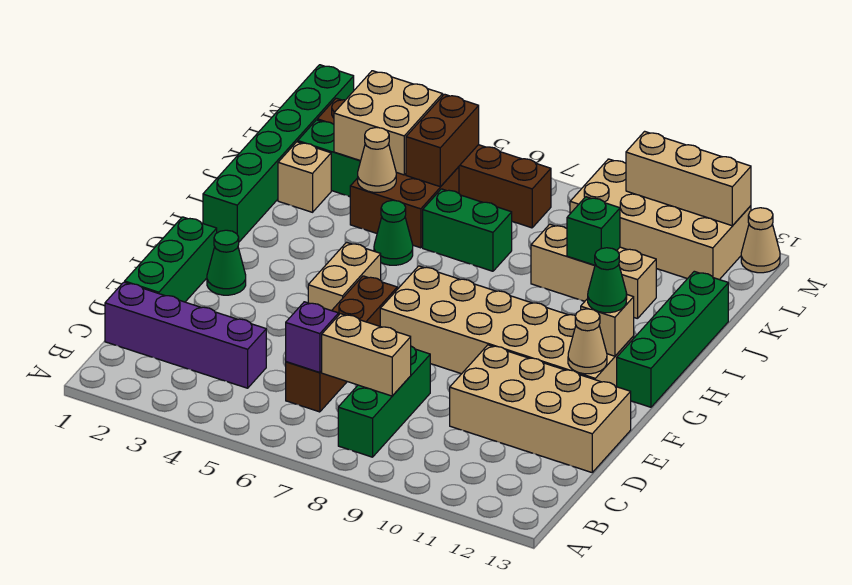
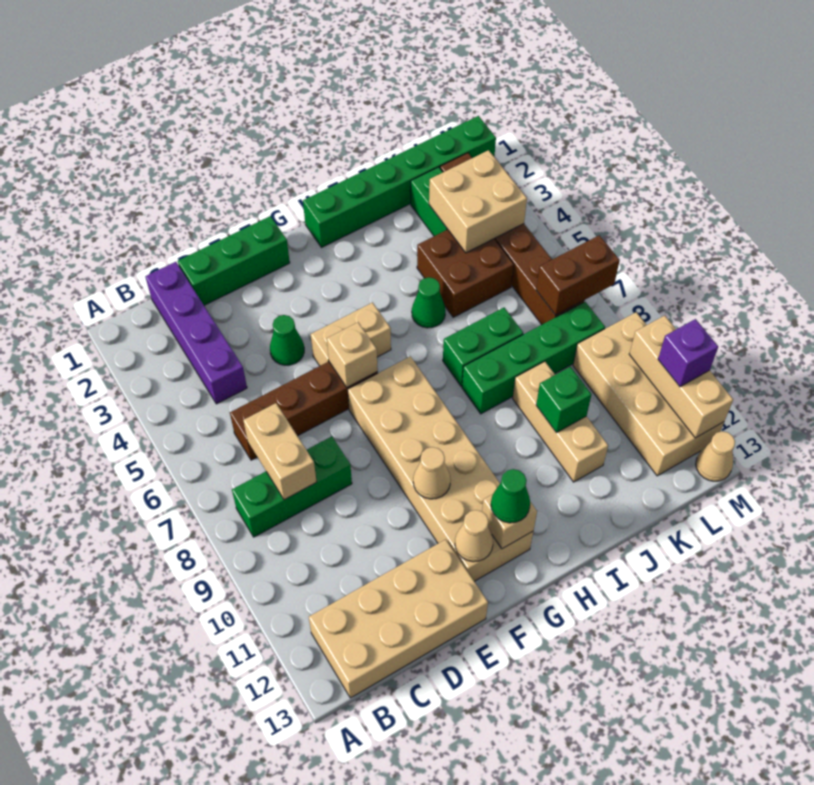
purple brick C6 level 2 -> purple brick M11 level 3
tan brick D10:E13 level 1 -> tan brick B12:E13 level 1
green cone F2 level 1 -> green cone E4 level 1
green brick G13:J13 level 1 -> green brick I8:L8 level 1
tan brick J2 level 1 -> tan brick F6 level 2
tan cone J4 level 2 -> tan cone F10 level 2
green brick J6:J7 level 1 -> green brick I7:J7 level 1
brown brick K5:L5 level 2 -> brown brick L7:M7 level 2

